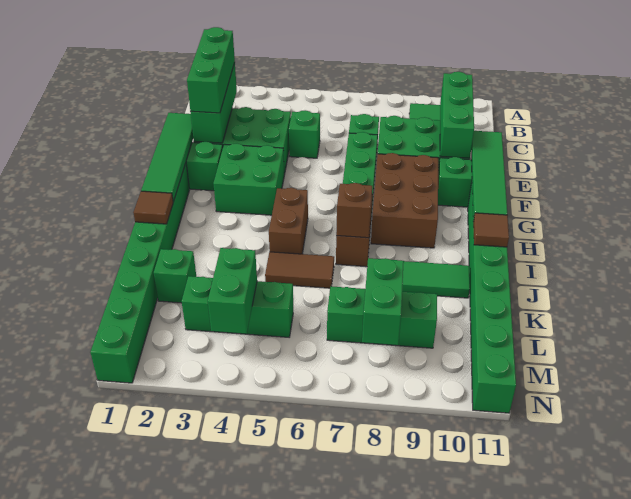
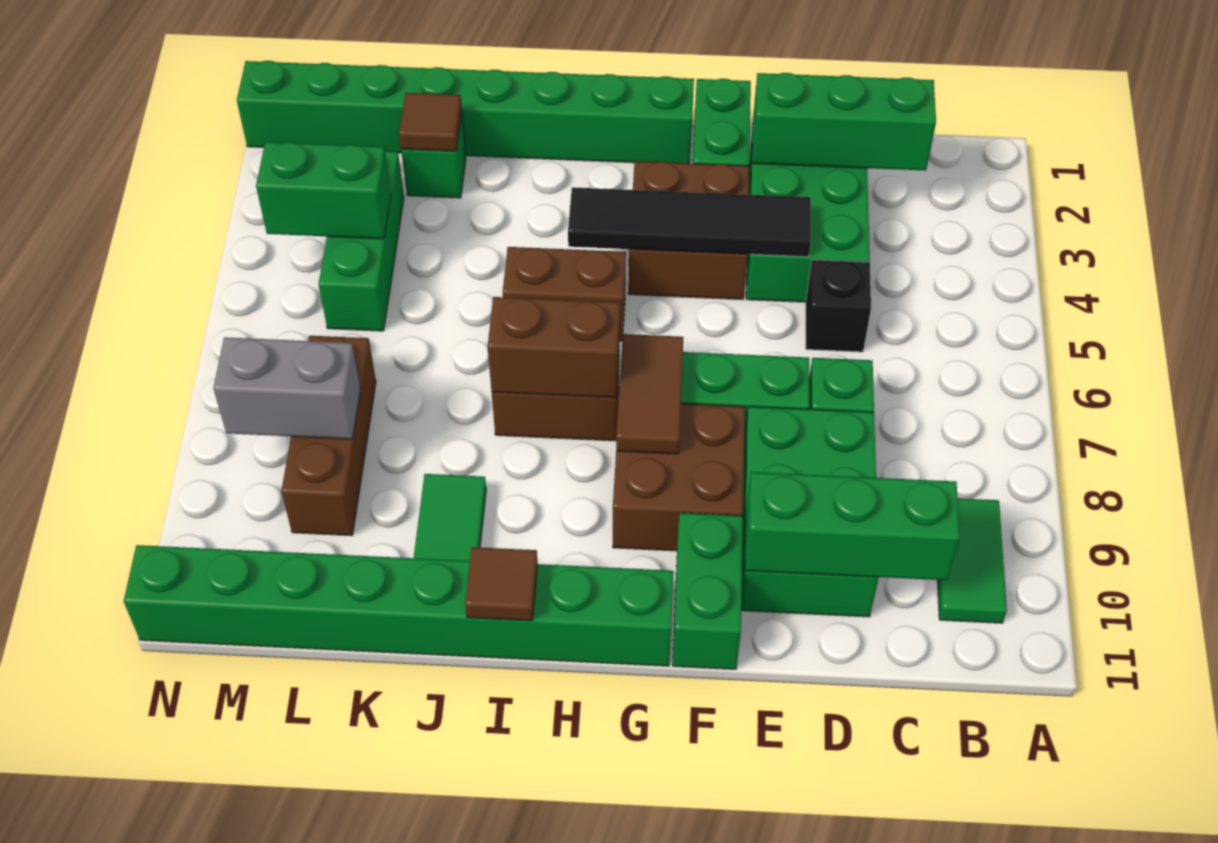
green brick C2:E2 level 3 -> none
green brick D5 level 1 -> black brick D5 level 1
green tile E1:H1 level 2 -> none
none -> black tile E4:H4 level 2
green tile E11:H11 level 2 -> none
green brick F3:G4 level 1 -> brown brick F3:G4 level 1
brown brick F8:H9 level 1 -> brown brick F8:G9 level 1
brown tile I1 level 2 -> brown tile K2 level 2
brown brick I7 level 2 -> brown brick H7:I7 level 2
brown tile J5:J6 level 1 -> brown tile G7:G8 level 2
green brick L7:L9 level 1 -> brown brick L7:L9 level 1
green brick L8:M8 level 2 -> grey brick L8:M8 level 2

